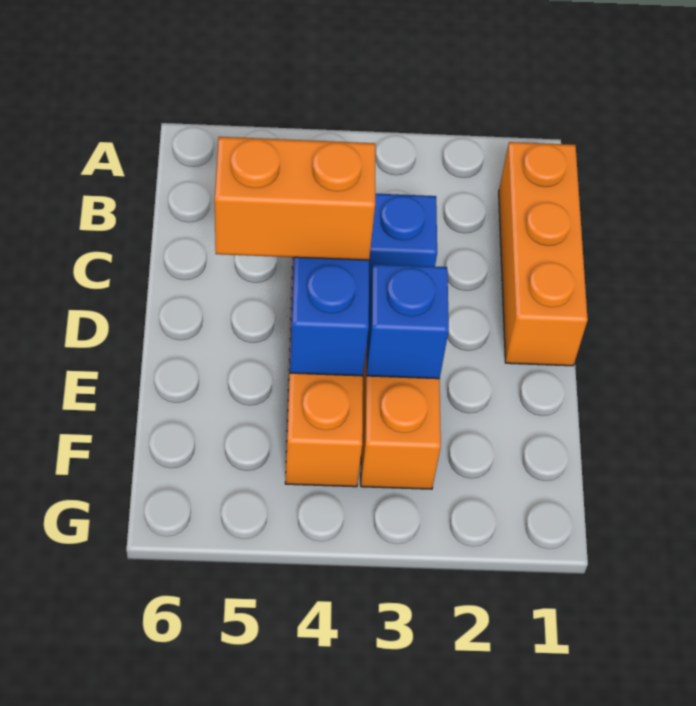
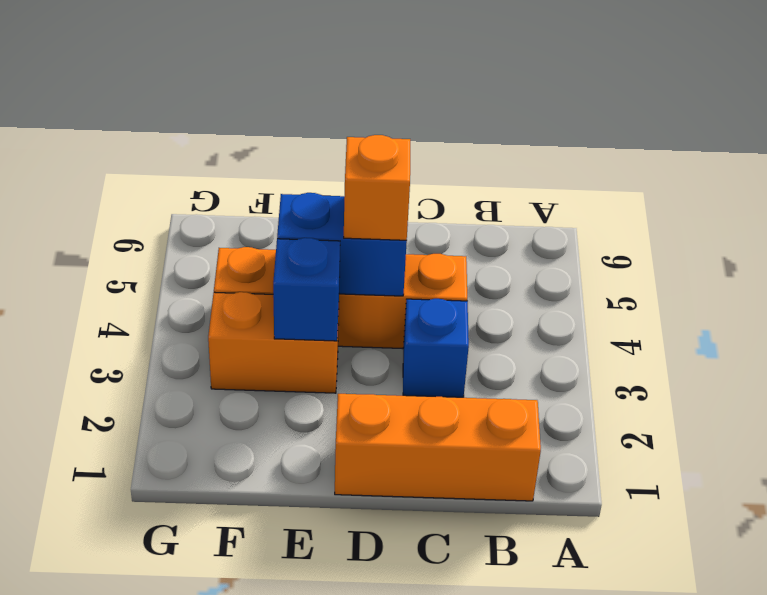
orange brick D4:D5 level 3 -> orange brick D4 level 3

